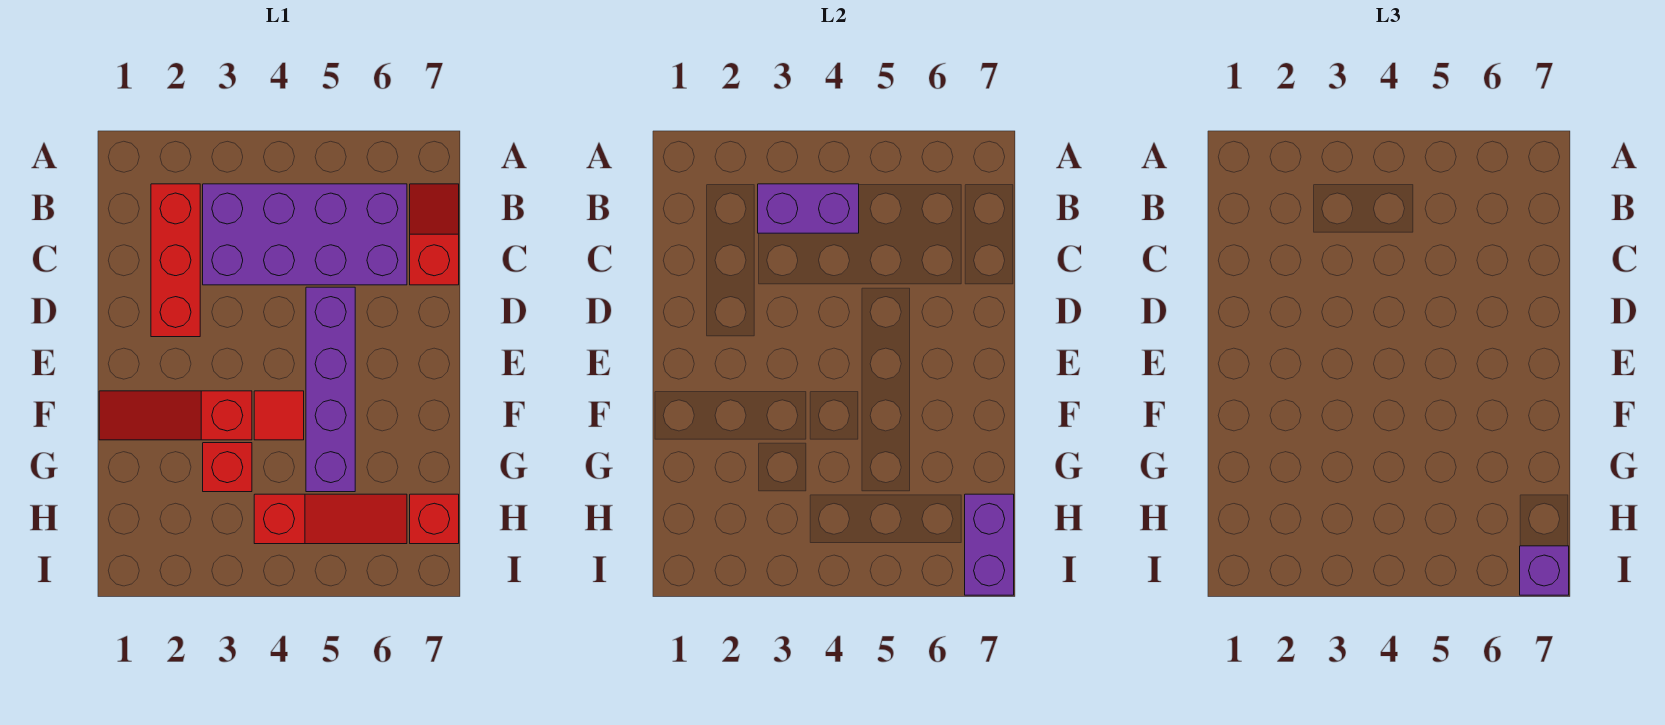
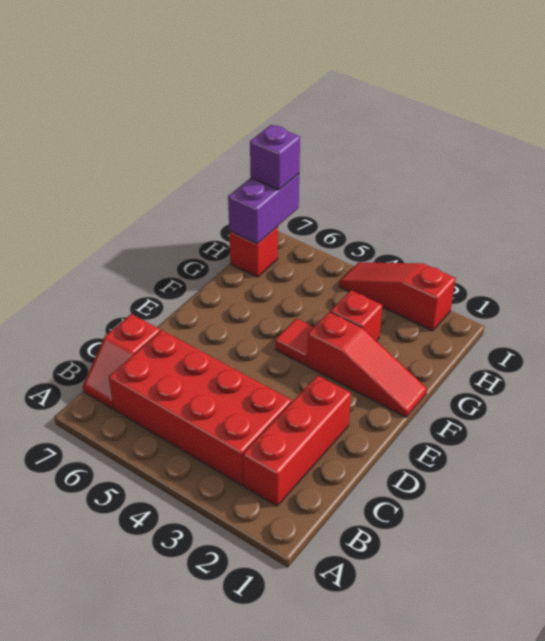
purple brick B3:C6 level 1 -> red brick B3:C6 level 1
purple brick B3:B4 level 2 -> none
purple brick D5:G5 level 1 -> none
red slope H4:H6 level 1 top 4 -> red slope I2:I4 level 1 top 2

